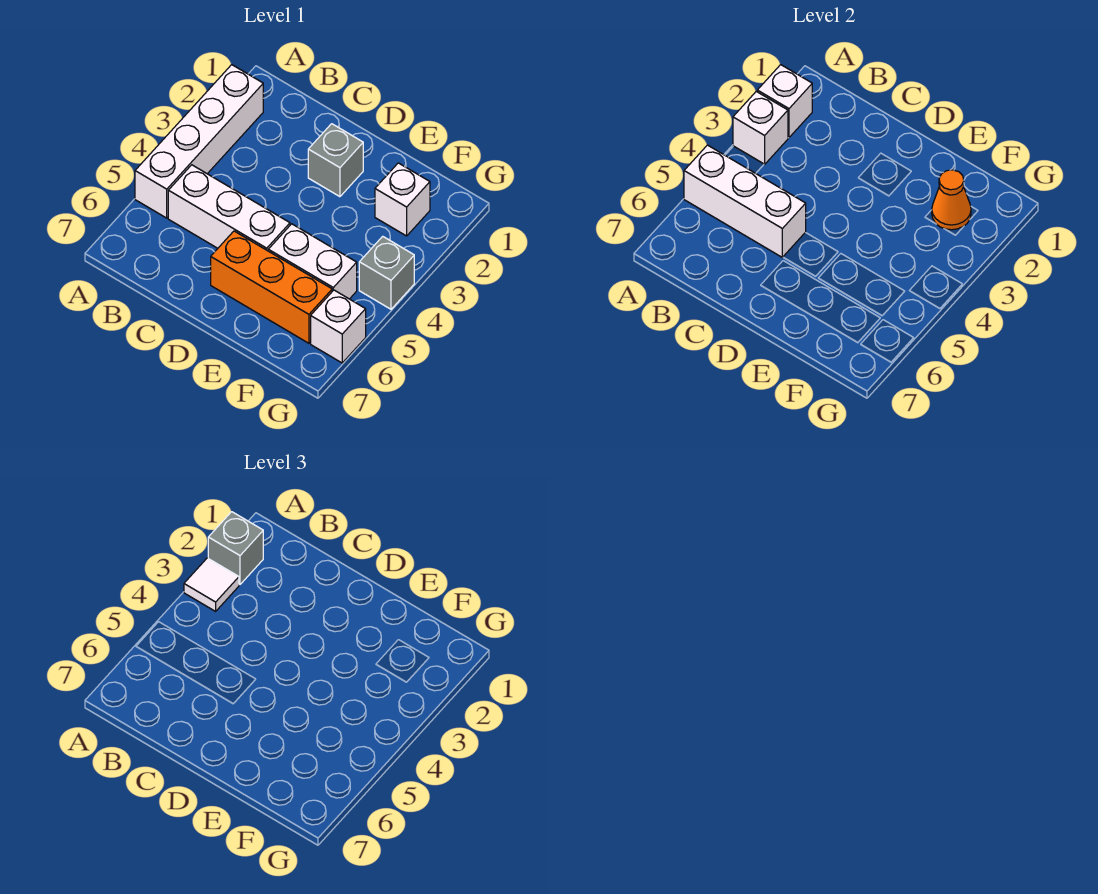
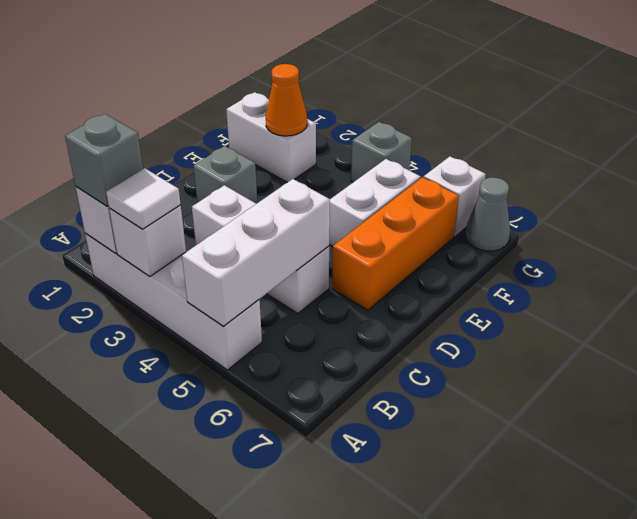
white brick B5:D5 level 1 -> white brick C3:C5 level 1
white brick F2 level 1 -> white brick F1:F2 level 1
none -> grey cone G7 level 1

